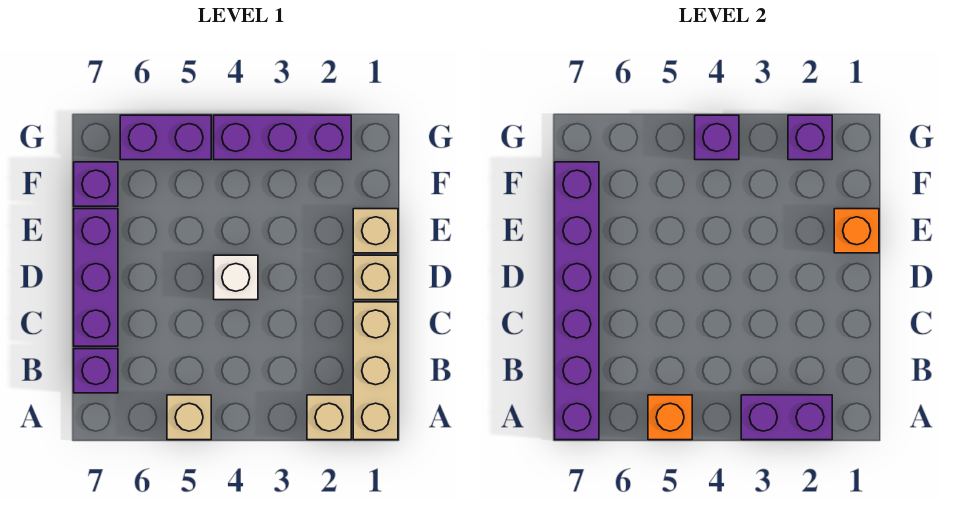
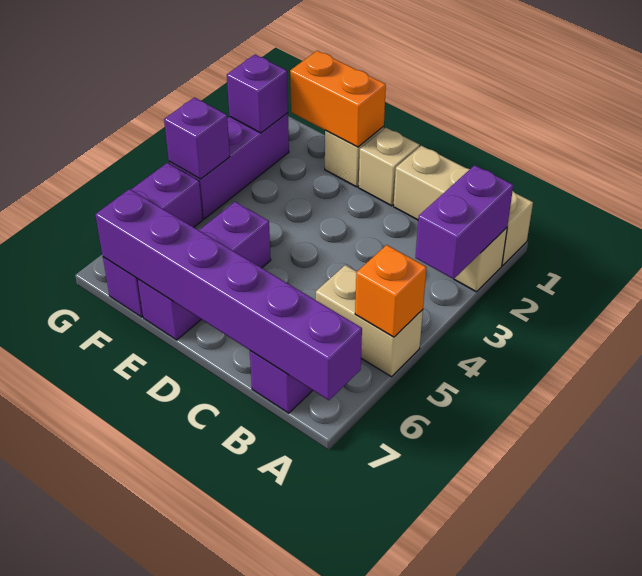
tan brick A5 level 1 -> tan brick A5:B5 level 1
purple brick C7:E7 level 1 -> purple brick E5:E7 level 1
white brick D4 level 1 -> none
orange brick E1 level 2 -> orange brick E1:F1 level 2

